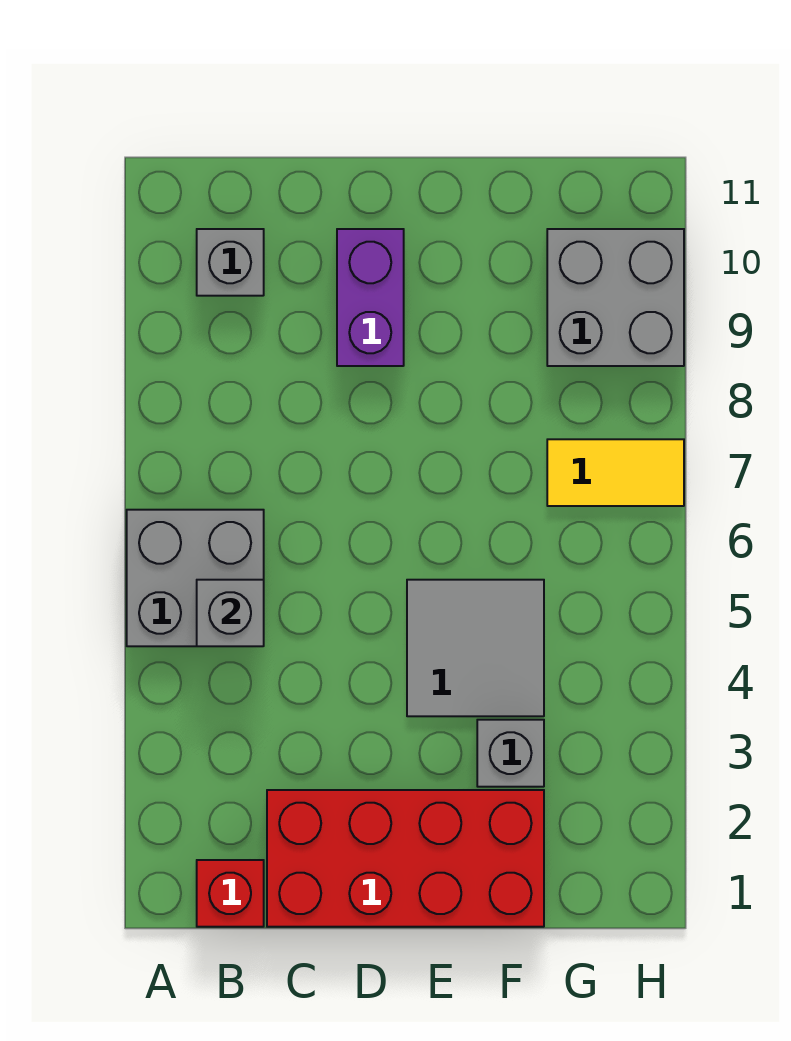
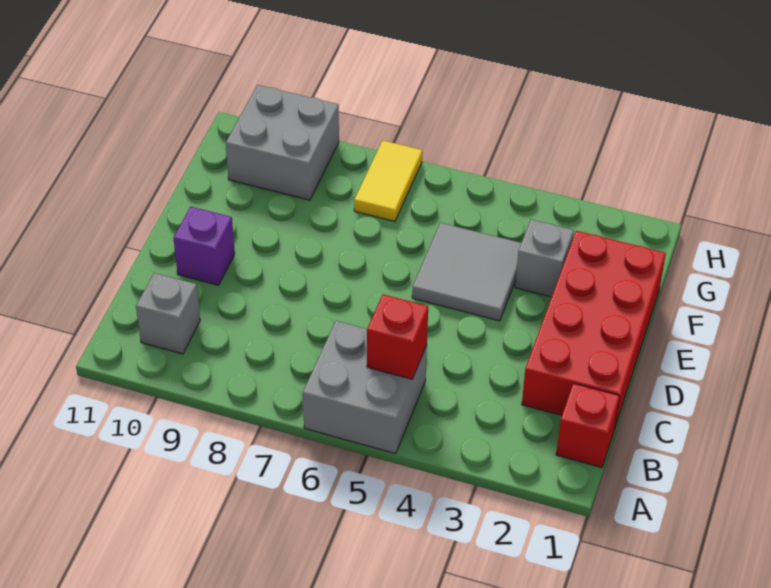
grey brick B5 level 2 -> red brick B5 level 2
purple brick D9:D10 level 1 -> purple brick D10 level 1

